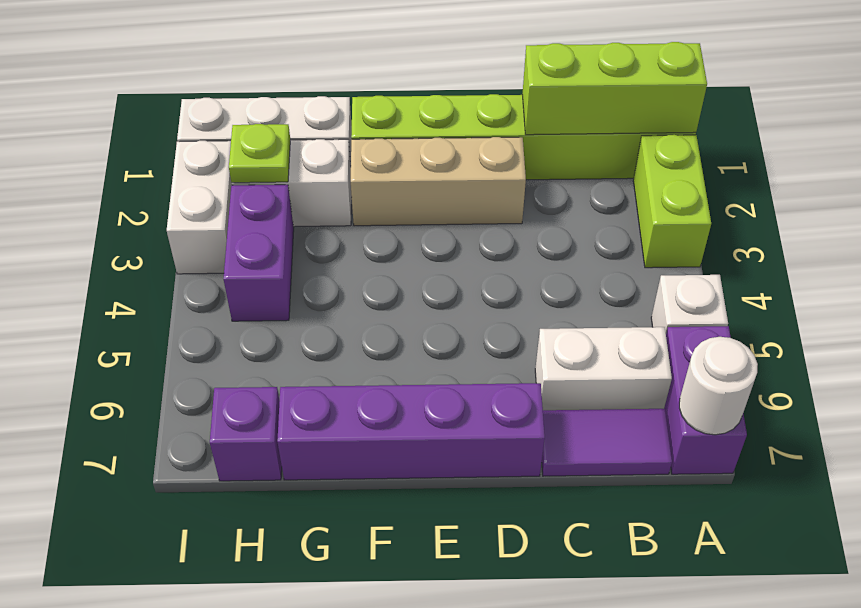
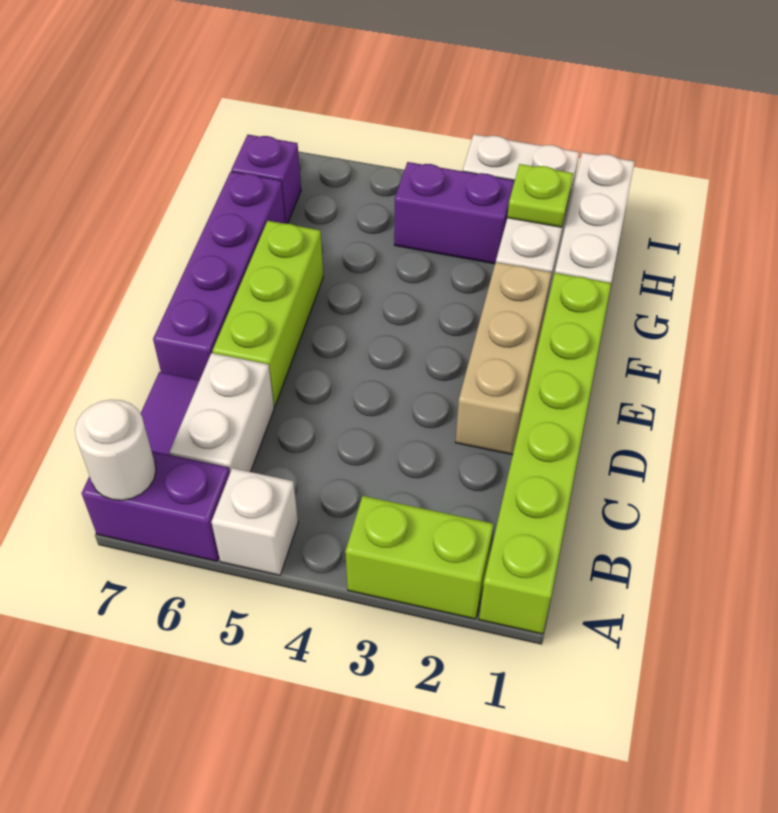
lime brick A1:C1 level 2 -> lime brick D6:F6 level 1

